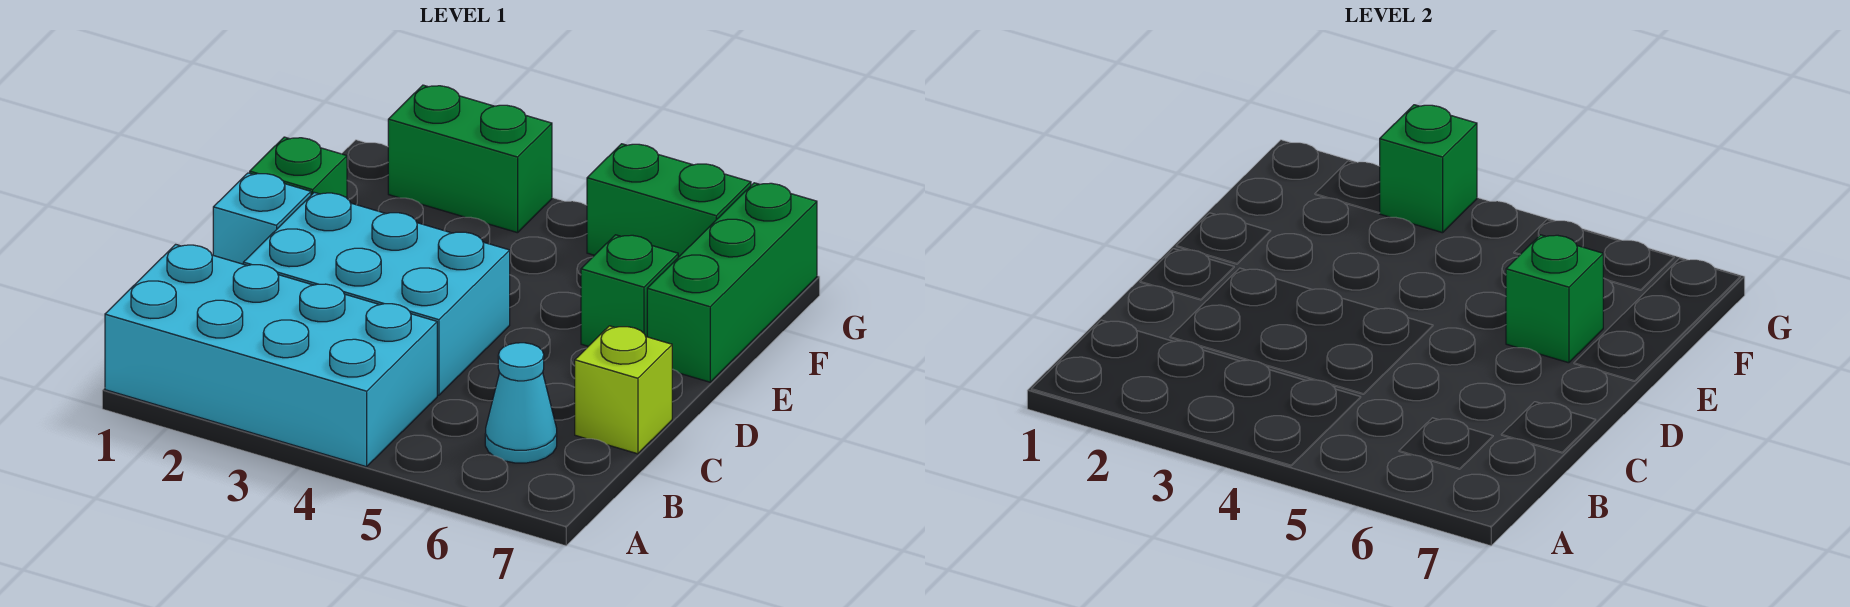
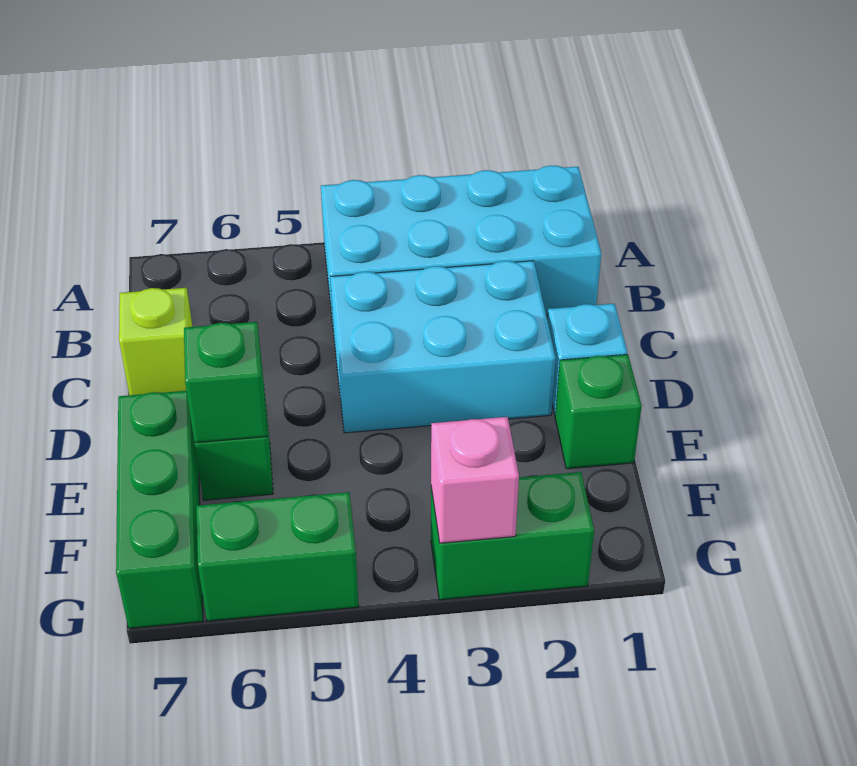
cyan cone B6 level 1 -> none
green brick G3 level 2 -> pink brick G3 level 2

